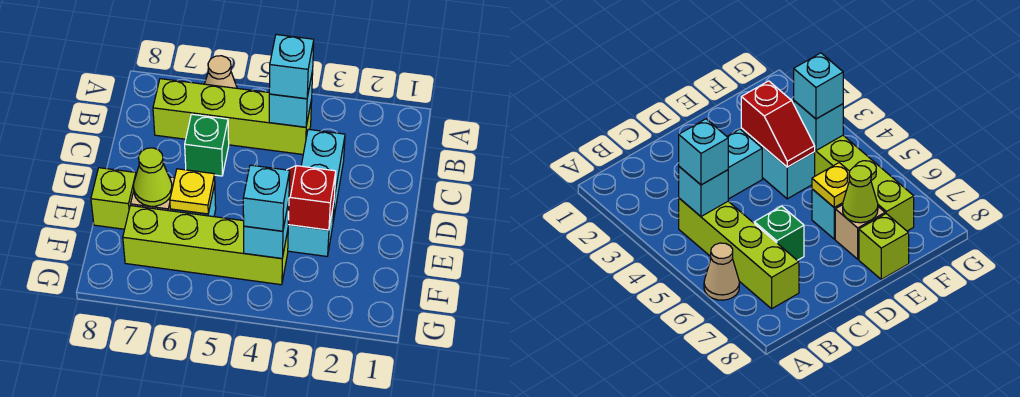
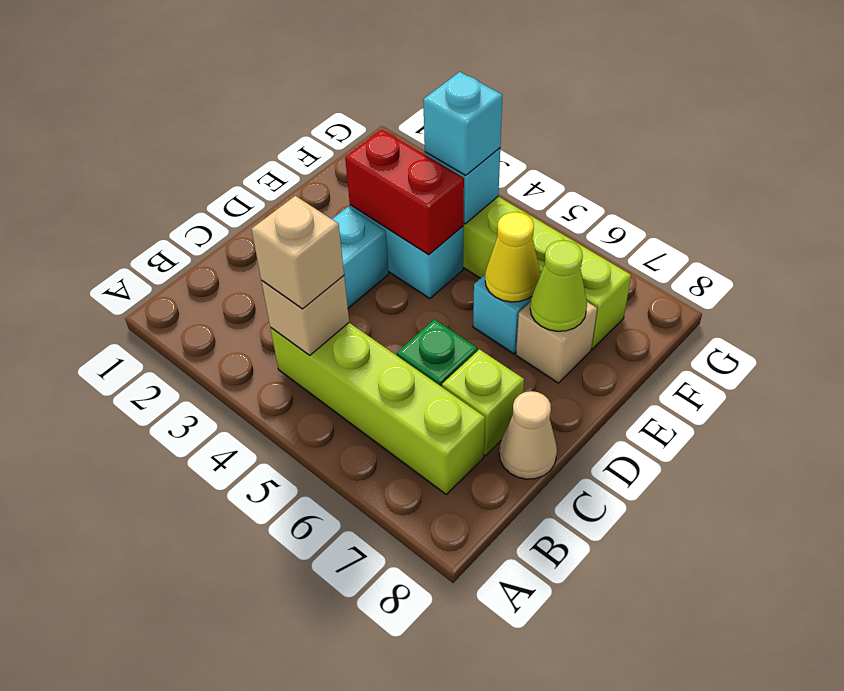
tan cone A6 level 1 -> tan cone C8 level 1
cyan brick B4 level 2 -> tan brick B4 level 2
cyan brick B4 level 3 -> tan brick B4 level 3
red slope E3:E4 level 2 top 3 -> red brick E3:E4 level 2
yellow plate E6 level 2 -> yellow cone E6 level 2
lime brick E8 level 1 -> lime brick C7 level 1

